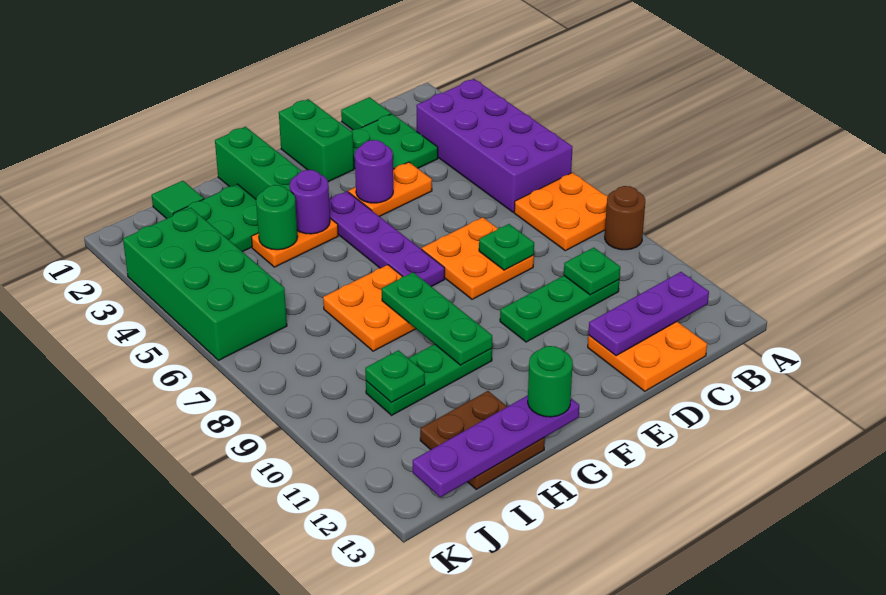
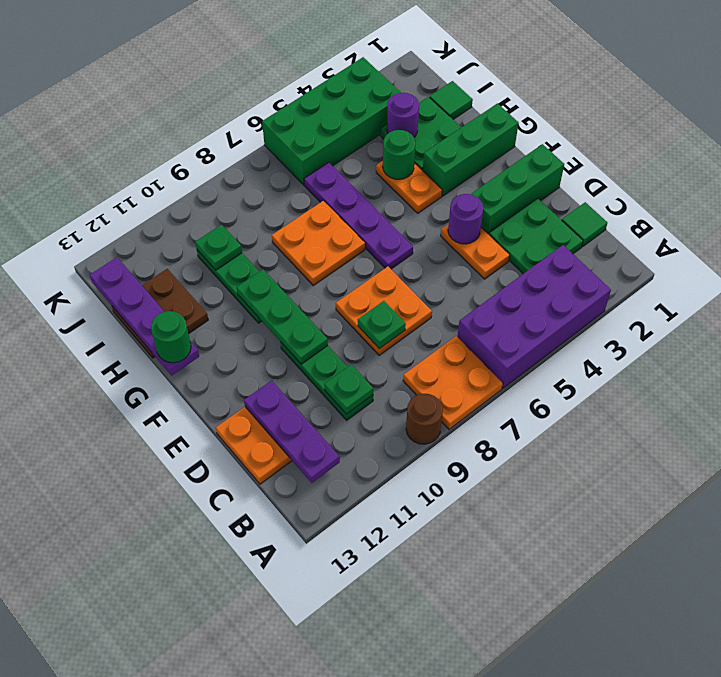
green brick E1:E2 level 1 -> green brick E1:E3 level 1
purple plate F4:F7 level 1 -> purple plate F6:I6 level 1
purple round brick G4 level 2 -> purple round brick I3 level 2
green plate G8:G10 level 2 -> green plate E10:G10 level 2

